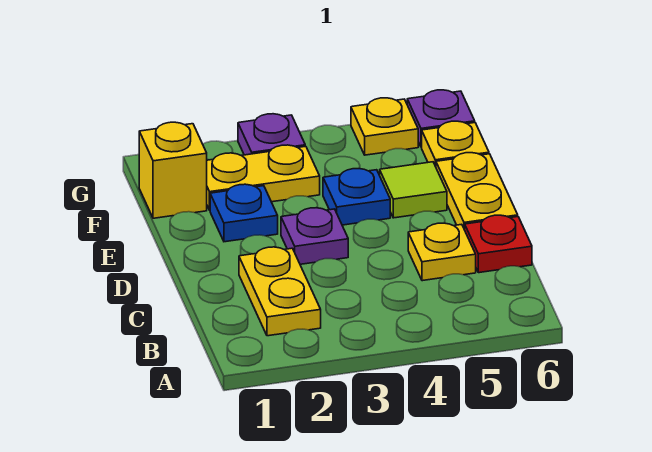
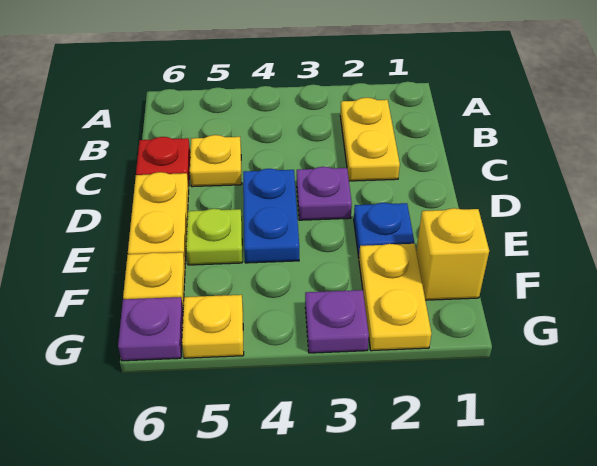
blue plate E4 level 1 -> blue plate D4:E4 level 1
lime tile E5 level 1 -> lime plate E5 level 1
yellow plate F2:F3 level 1 -> yellow plate F2:G2 level 1

